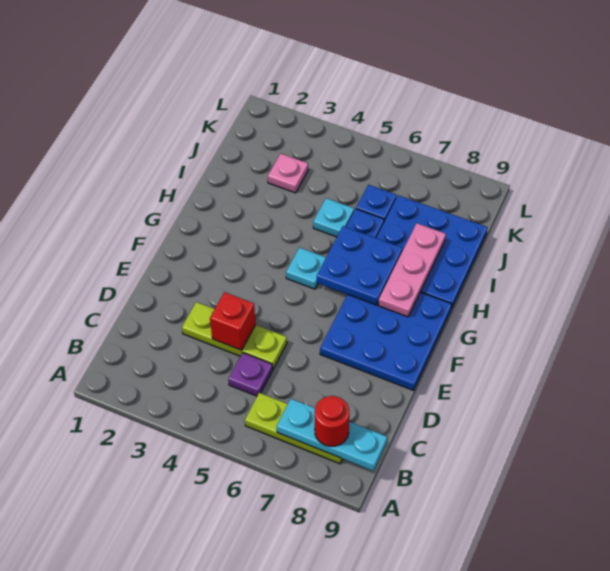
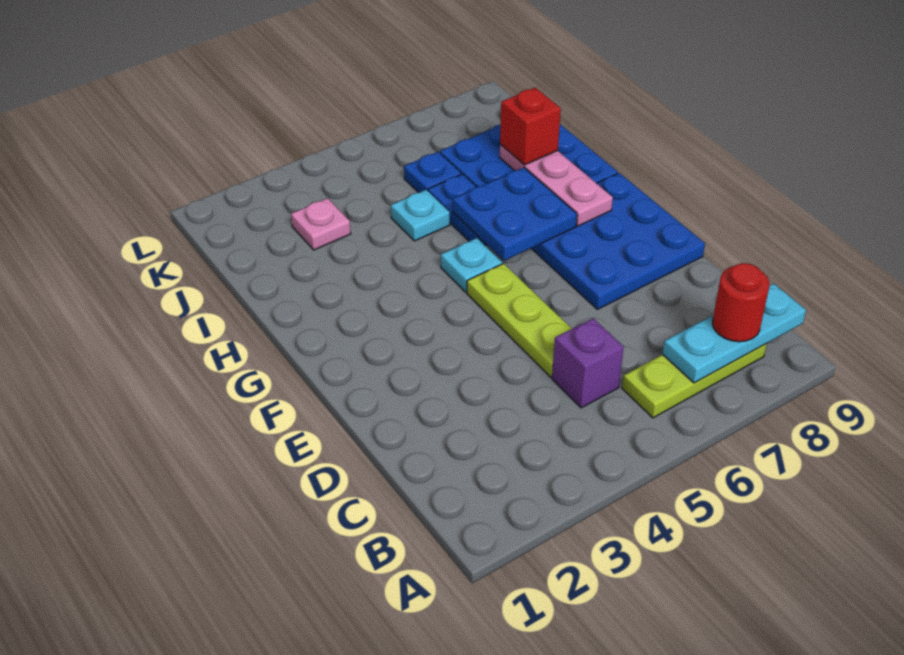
purple plate C5 level 1 -> purple brick C5 level 1
lime plate D3:D5 level 1 -> lime plate D5:F5 level 1
red brick D4 level 2 -> red brick I8 level 3

